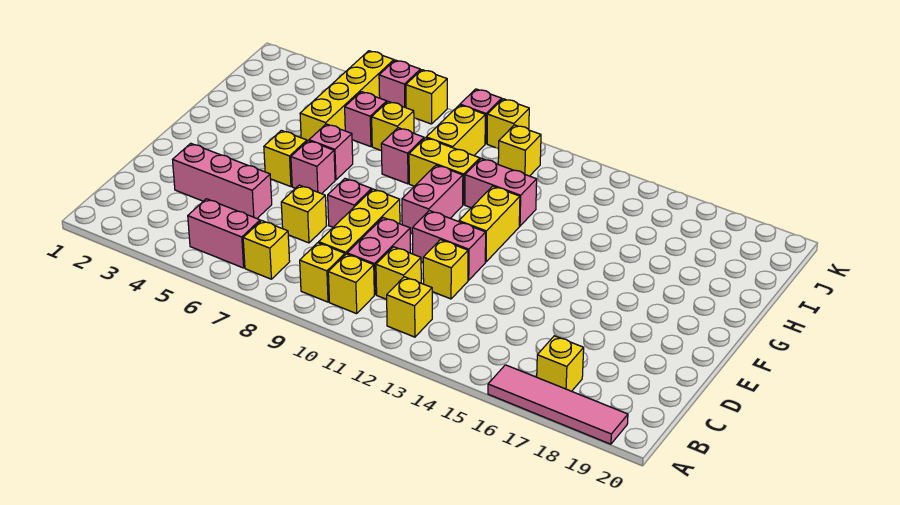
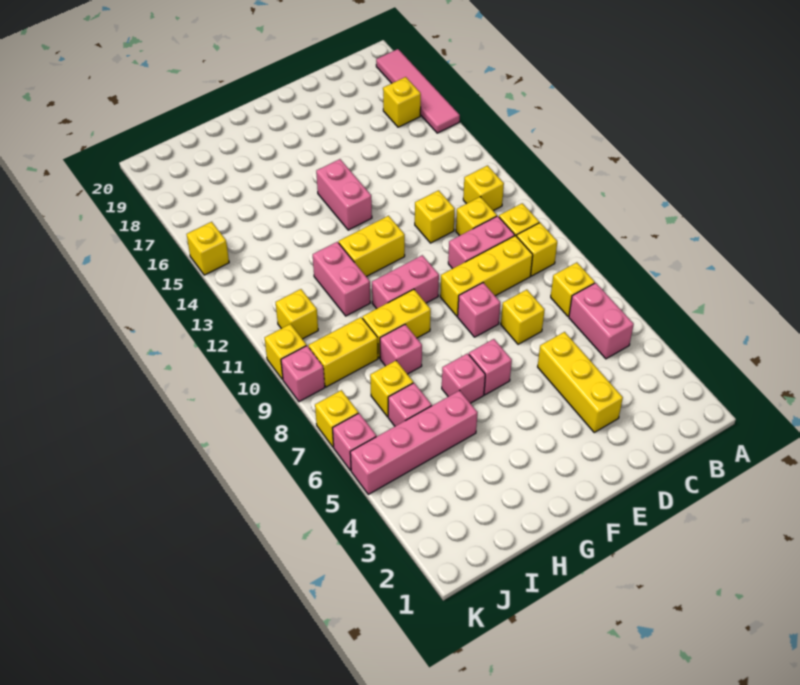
pink brick D3:D5 level 1 -> yellow brick D3:D5 level 1
pink brick E11:E12 level 1 -> pink brick F14:F15 level 1
yellow brick F5 level 1 -> yellow brick K15 level 1
yellow brick H5:K5 level 1 -> pink brick H5:K5 level 1
yellow brick H9:H10 level 1 -> yellow brick G9:H9 level 1

